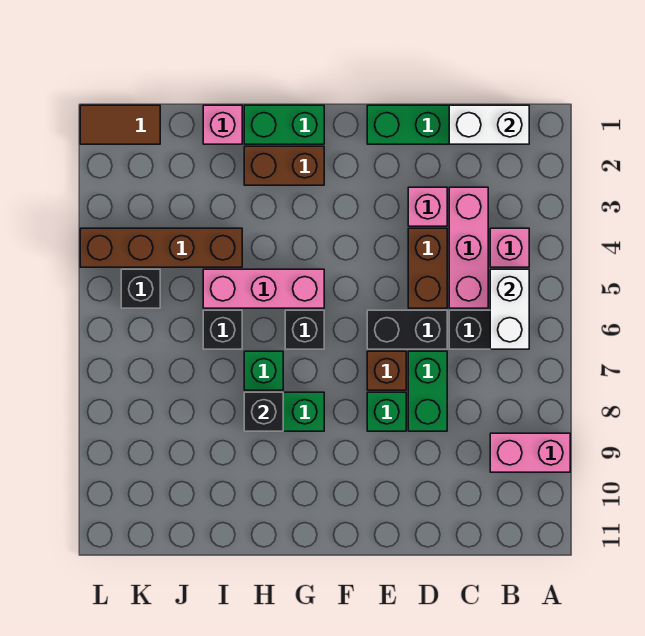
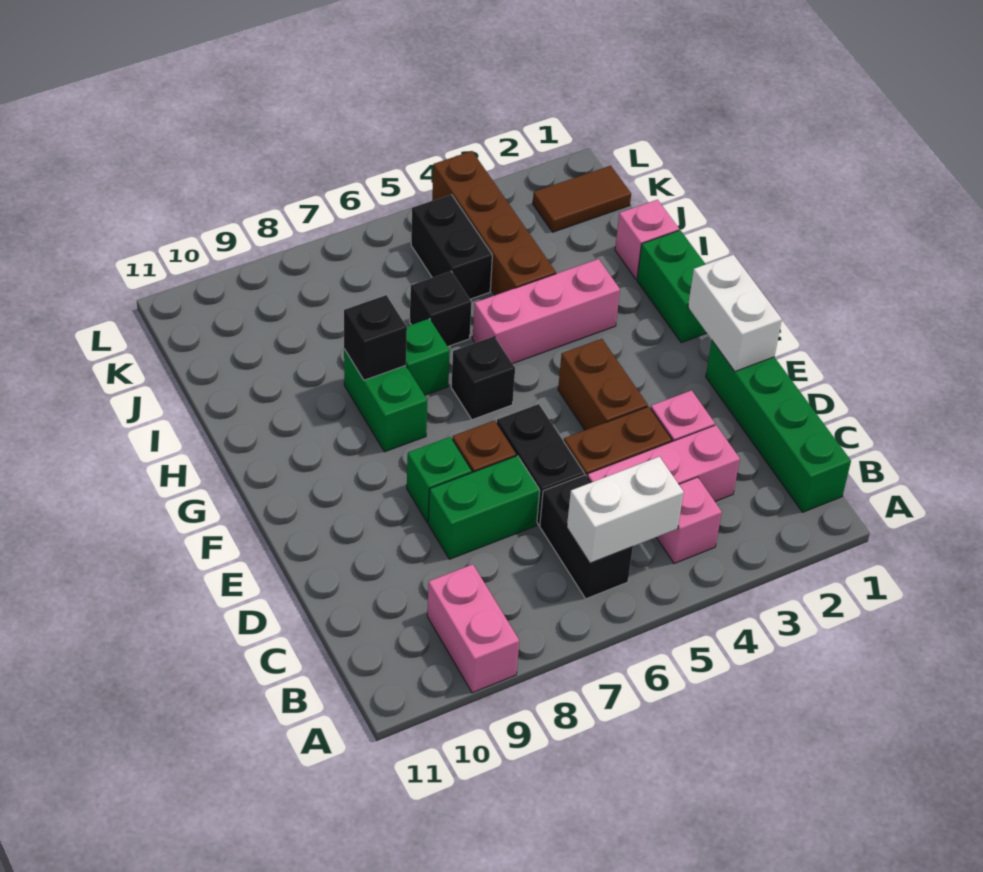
white brick B1:C1 level 2 -> white brick E1:F1 level 2
brown brick G2:H2 level 1 -> brown brick E4:F4 level 1
pink brick G5:I5 level 1 -> pink brick H3:H5 level 1
brown tile K1:L1 level 1 -> brown tile K1:K2 level 1
black brick K5 level 1 -> black brick J5:K5 level 1

